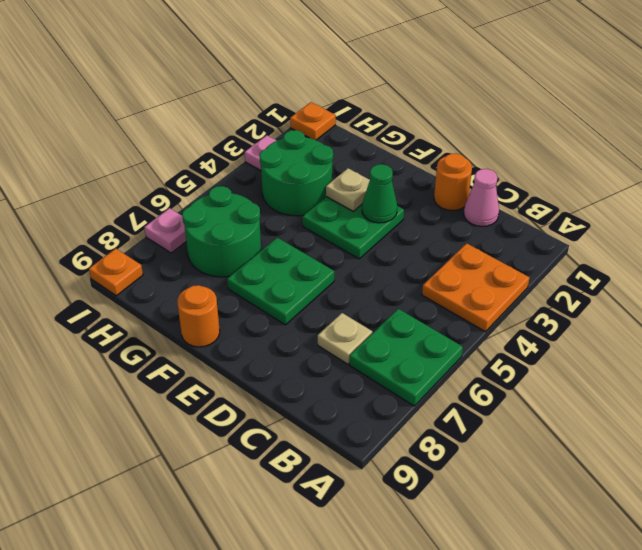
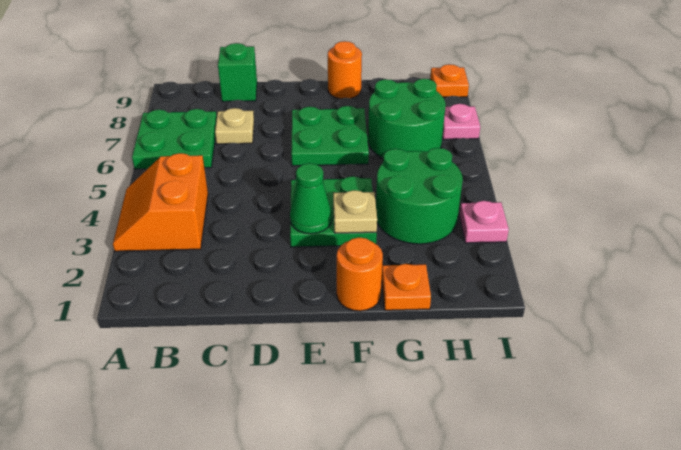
orange plate A3:B4 level 1 -> orange slope A3:B4 level 1 top B
pink cone C1 level 1 -> none
none -> green brick C9 level 1
orange round brick D1 level 1 -> orange round brick F1 level 1
orange plate I1 level 1 -> orange plate G1 level 1

